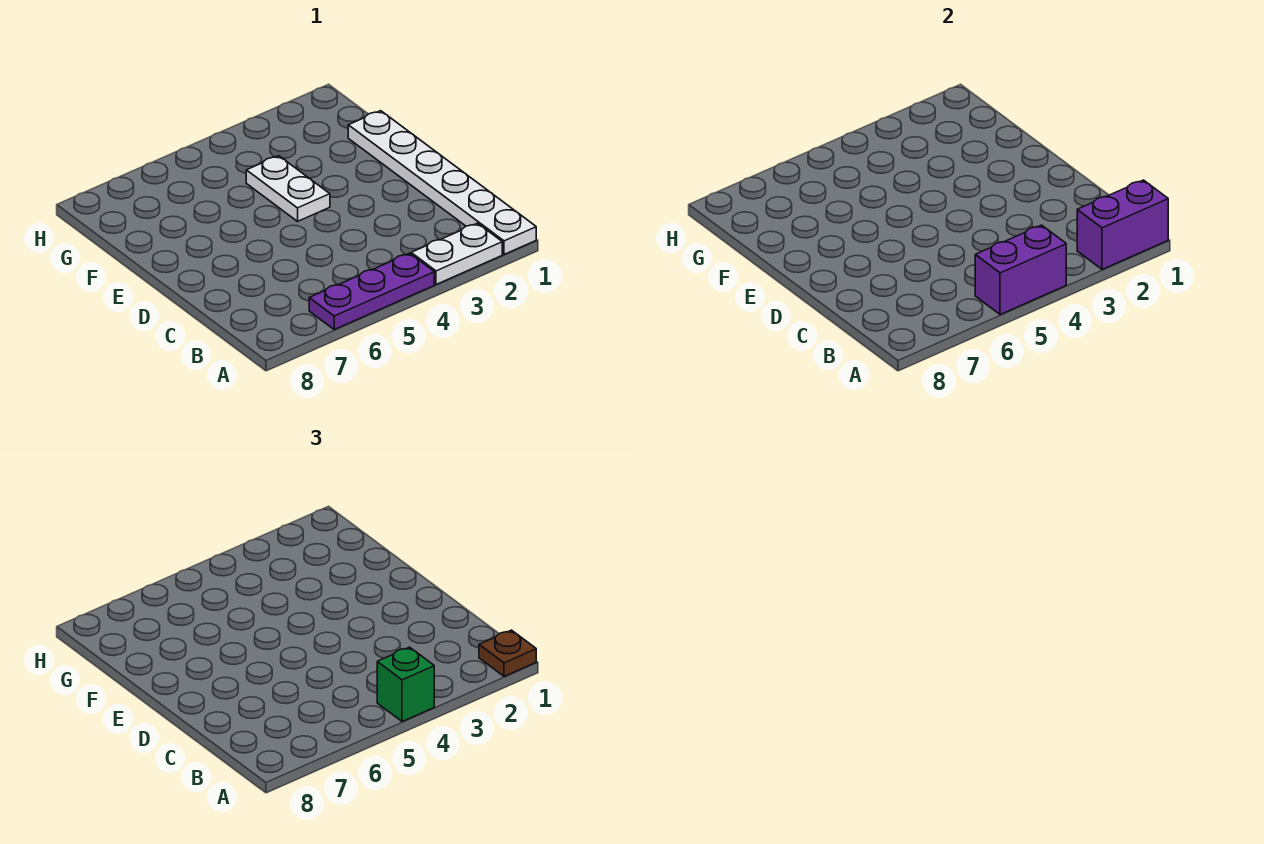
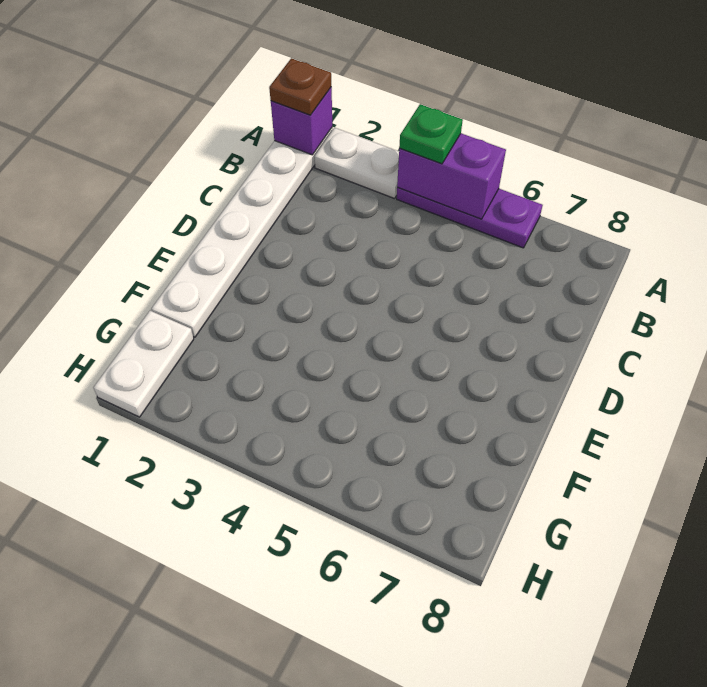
purple brick A1:A2 level 2 -> purple brick A1 level 2
green brick A4 level 3 -> green plate A4 level 3
white plate E4:F4 level 1 -> white plate G1:H1 level 1

